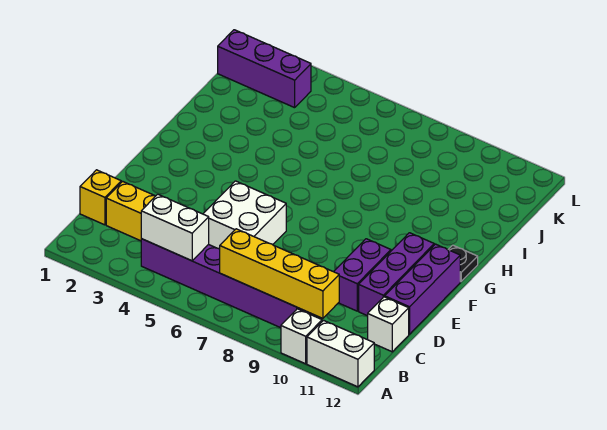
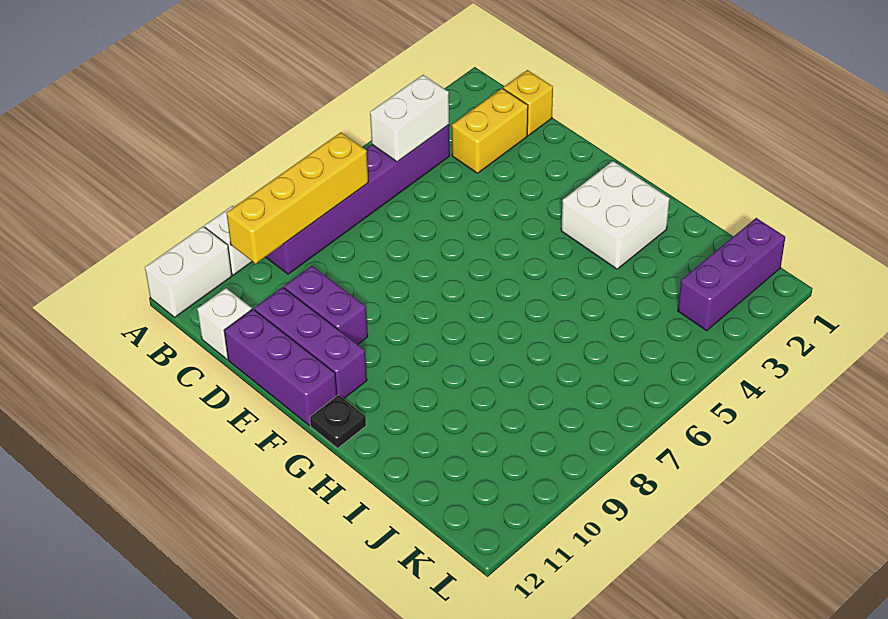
white brick D5:E6 level 1 -> white brick G2:H3 level 1

